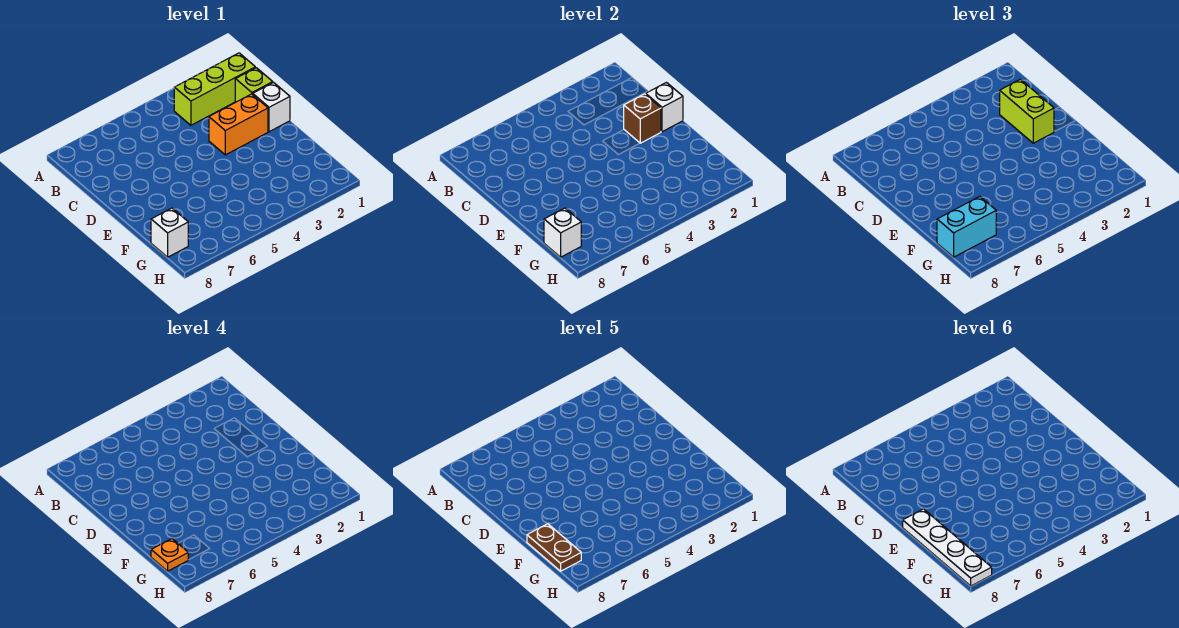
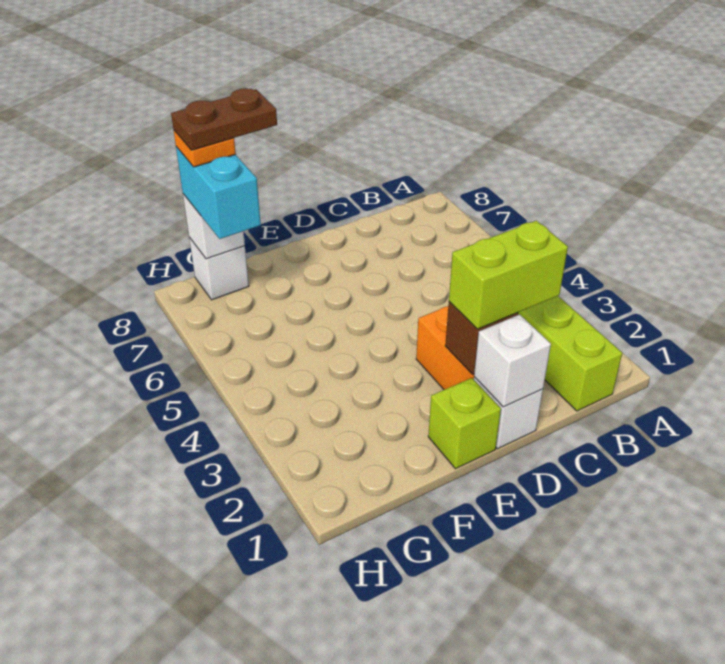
lime brick C1 level 1 -> lime brick E1 level 1
white plate E8:H8 level 6 -> none

